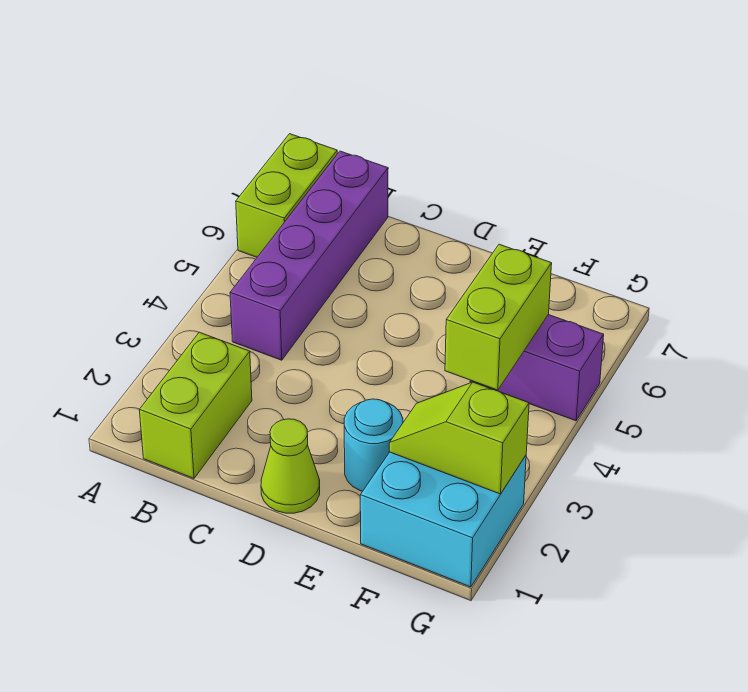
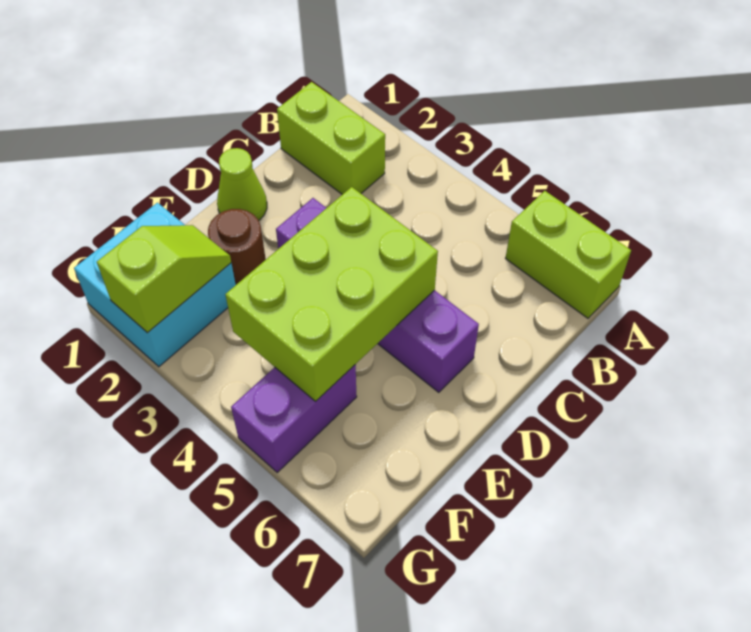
purple brick B4:B7 level 1 -> purple brick D3:D6 level 1
cyan round brick E2 level 1 -> brown round brick E2 level 1
lime brick F4:F5 level 2 -> lime brick D4:F5 level 2

